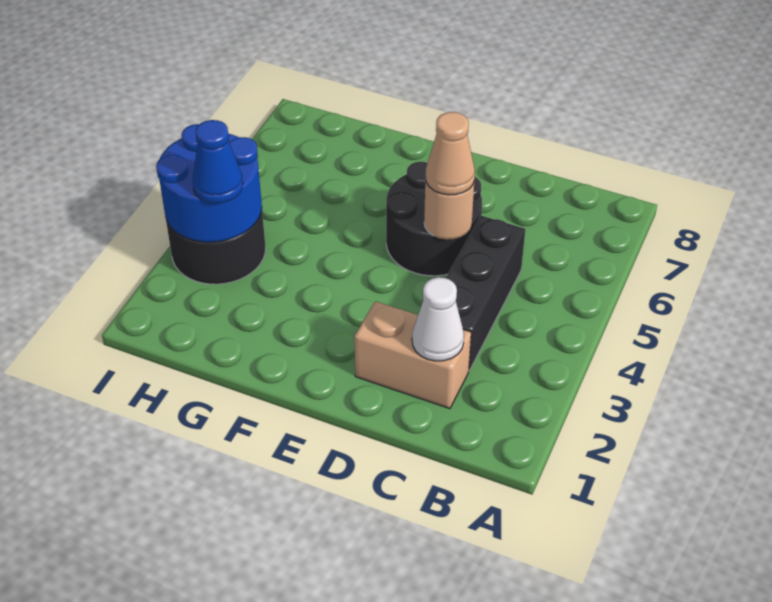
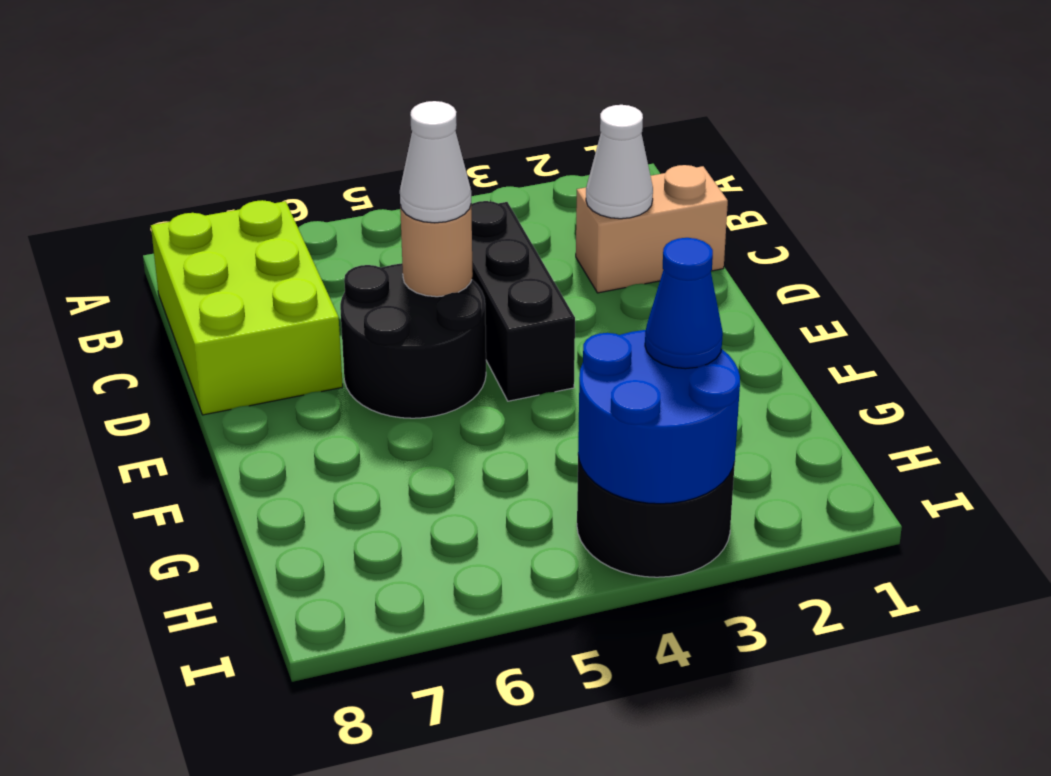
none -> lime brick B7:D8 level 1
tan brick C2:D2 level 1 -> tan brick C1:C2 level 1
black brick C3:C5 level 1 -> black brick C4:E4 level 1
tan cone D5 level 3 -> white cone D5 level 3

